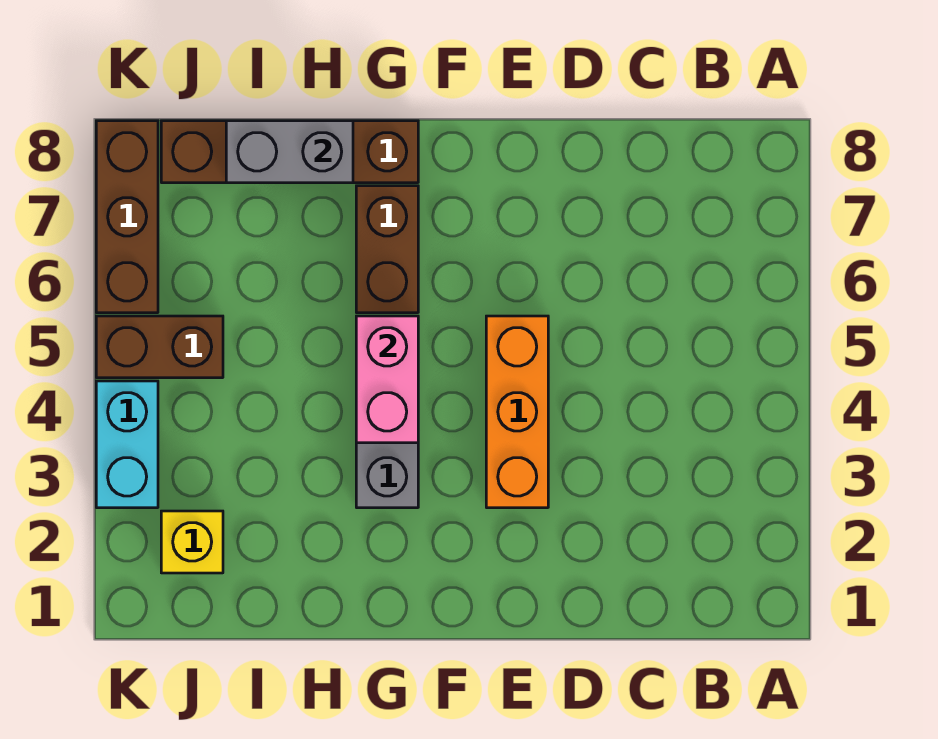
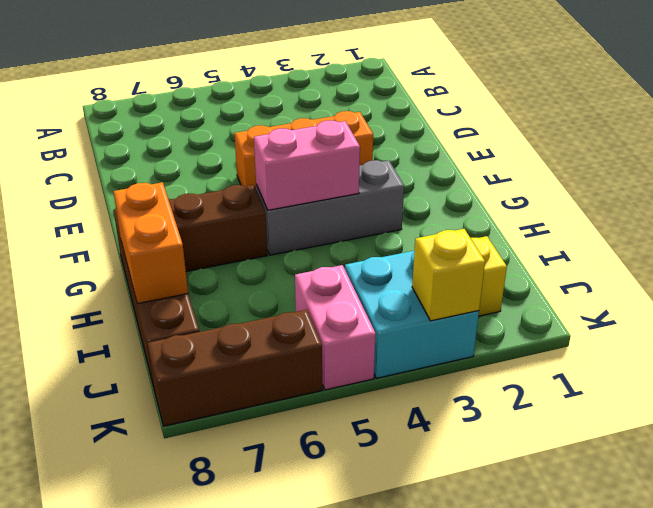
grey brick H8:I8 level 2 -> orange brick H8:I8 level 2
brown brick J5:K5 level 1 -> pink brick J5:K5 level 1
cyan brick K3:K4 level 1 -> cyan brick J3:K4 level 1
none -> yellow brick K3 level 2

